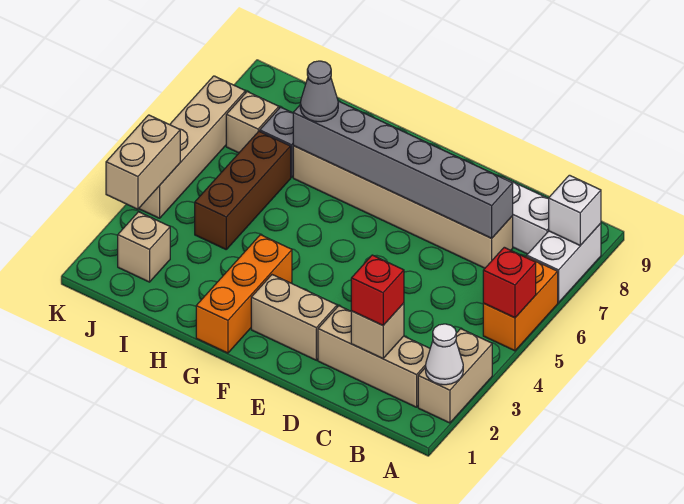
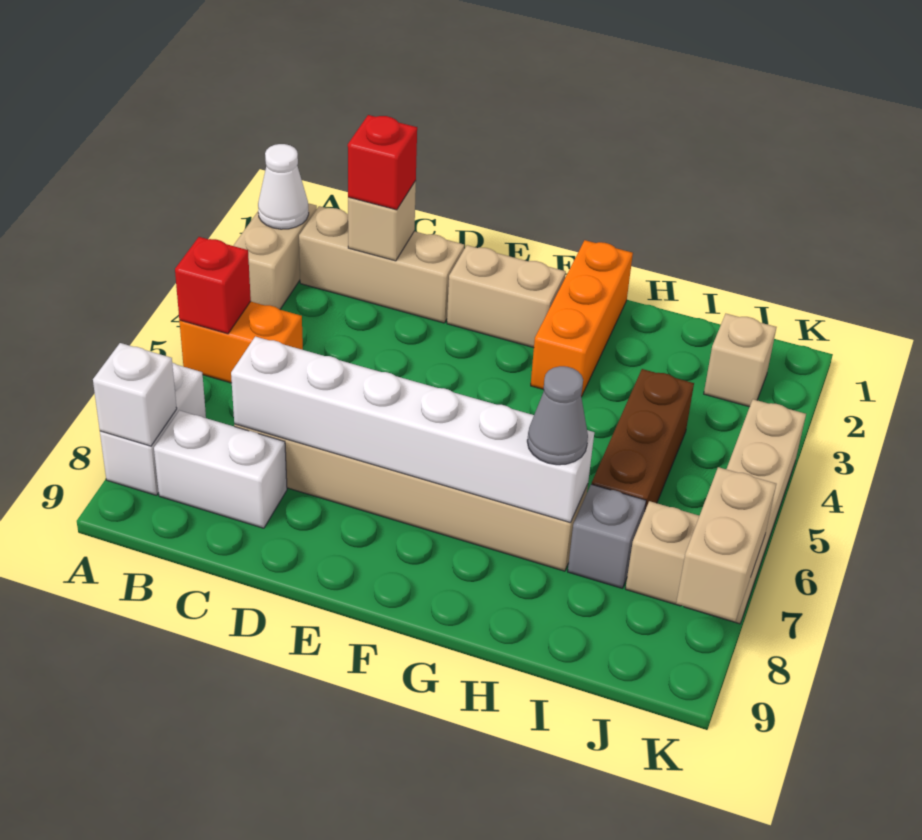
orange brick A5:A6 level 1 -> orange brick A5:B5 level 1
grey brick C7:H7 level 2 -> white brick C7:H7 level 2
tan brick K3:K4 level 2 -> tan brick K7:K8 level 2

